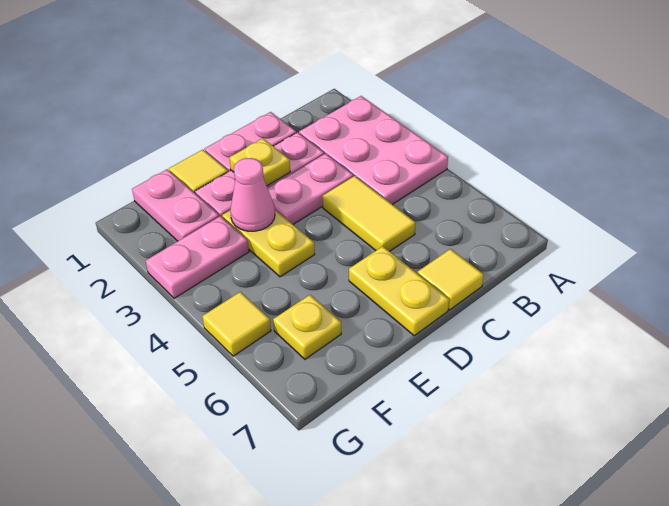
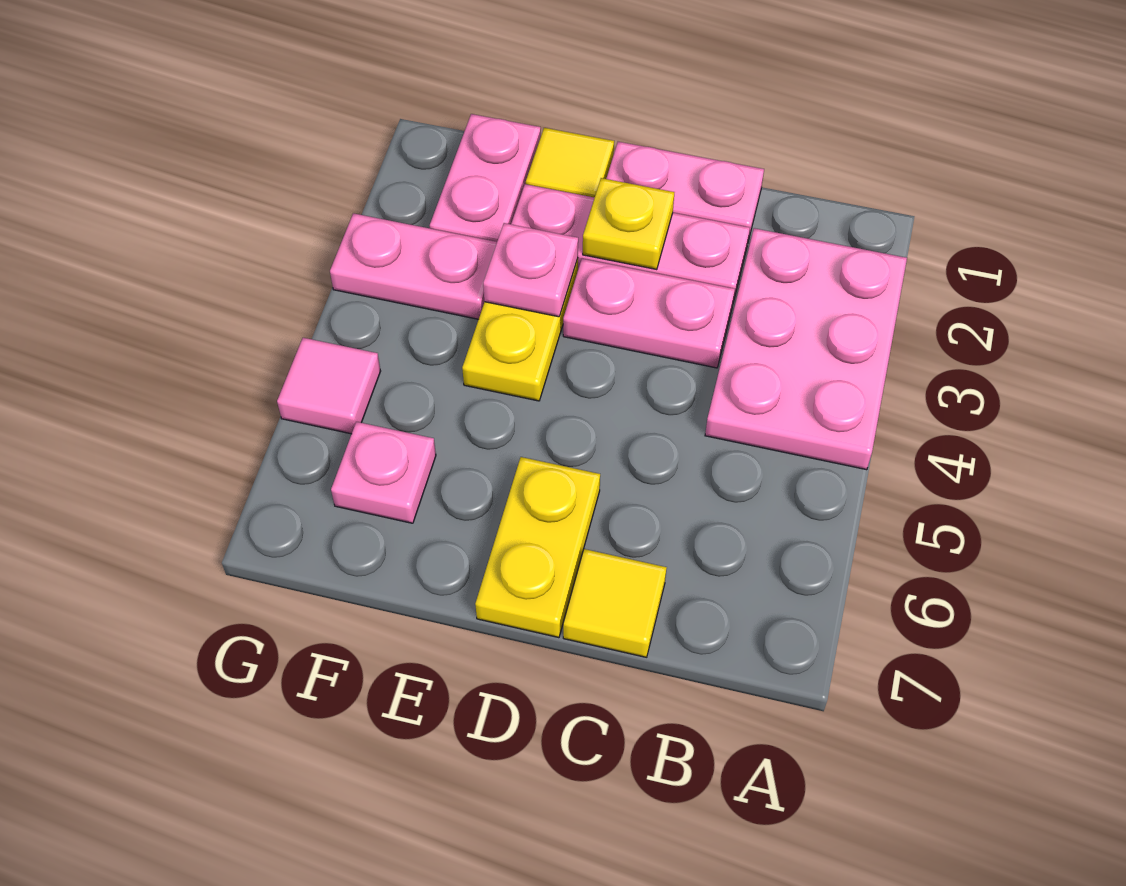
yellow tile C4:C5 level 1 -> none
pink cone E3 level 2 -> pink plate E3 level 2
yellow plate F6 level 1 -> pink plate F6 level 1
yellow tile G5 level 1 -> pink tile G5 level 1

